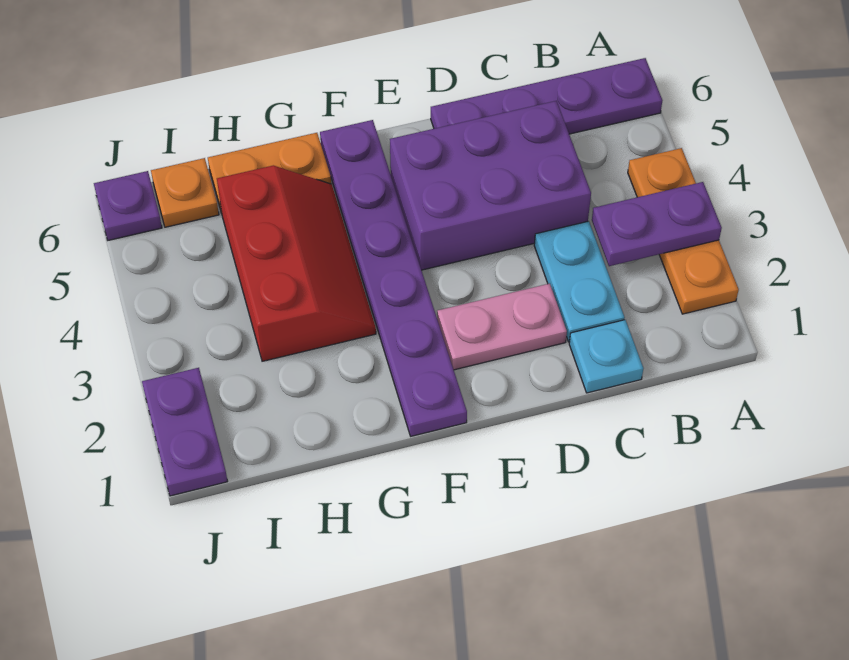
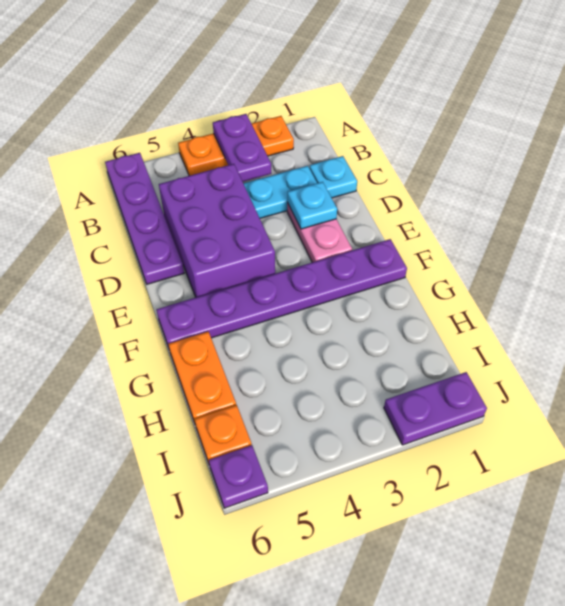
none -> cyan plate D2 level 2
red slope G3:H5 level 1 top H -> none

